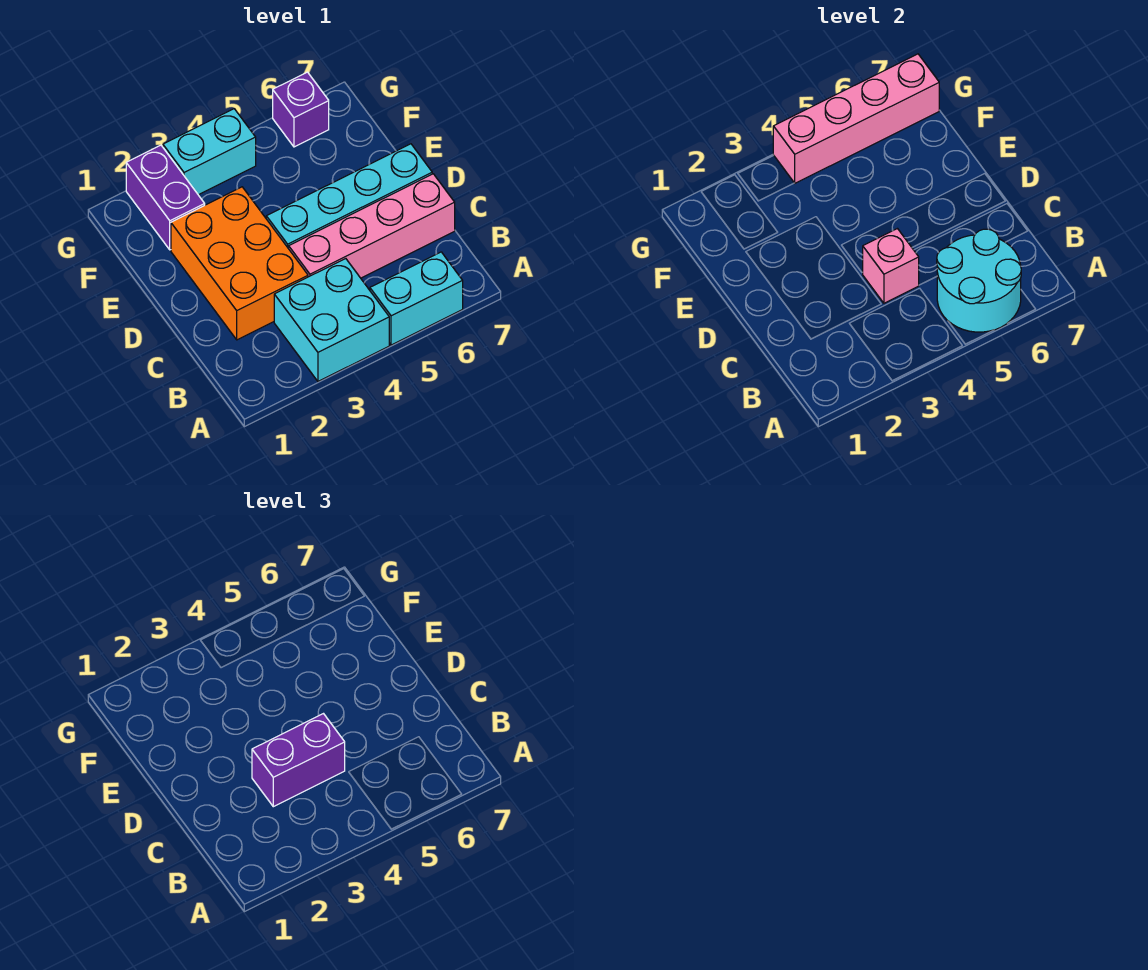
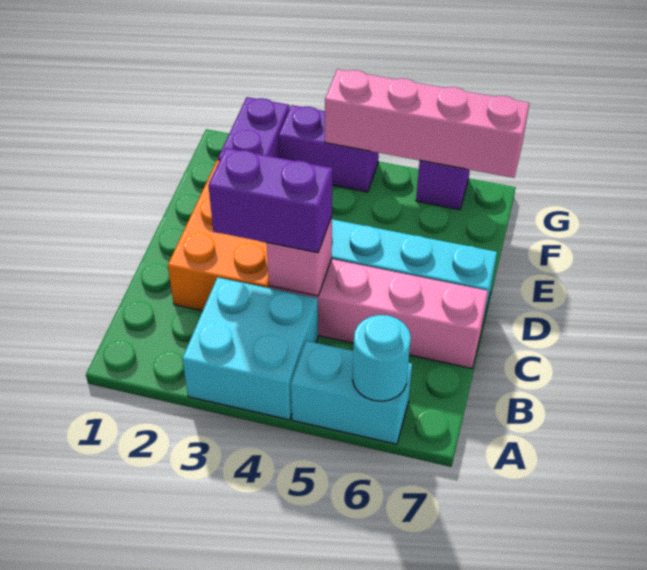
cyan round brick A5:B6 level 2 -> cyan round brick A6 level 2
cyan brick G3:G4 level 1 -> purple brick G3:G4 level 1

